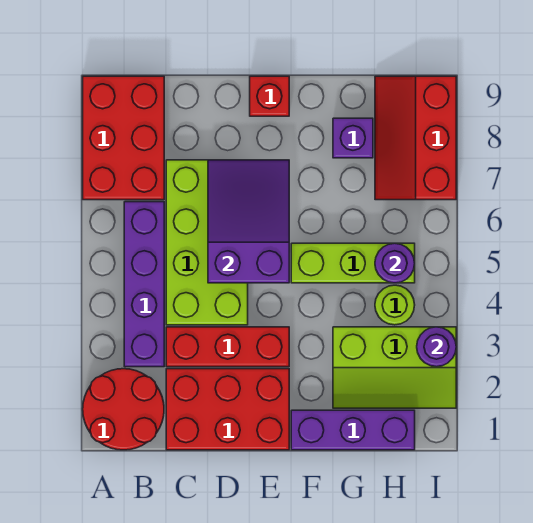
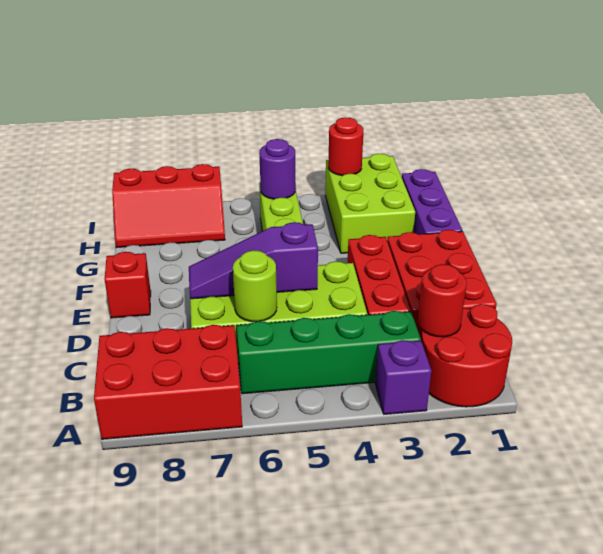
none -> red round brick B2 level 2
purple brick B3:B6 level 1 -> green brick B3:B6 level 1
purple slope D5:E7 level 2 top 5 -> purple slope D5:D7 level 2 top 5
lime slope G2:I3 level 1 top 3 -> lime brick G2:I3 level 1
purple brick G8 level 1 -> purple brick A3 level 1
lime round brick H4 level 1 -> lime round brick C6 level 2
purple round brick I3 level 2 -> red round brick I3 level 2

